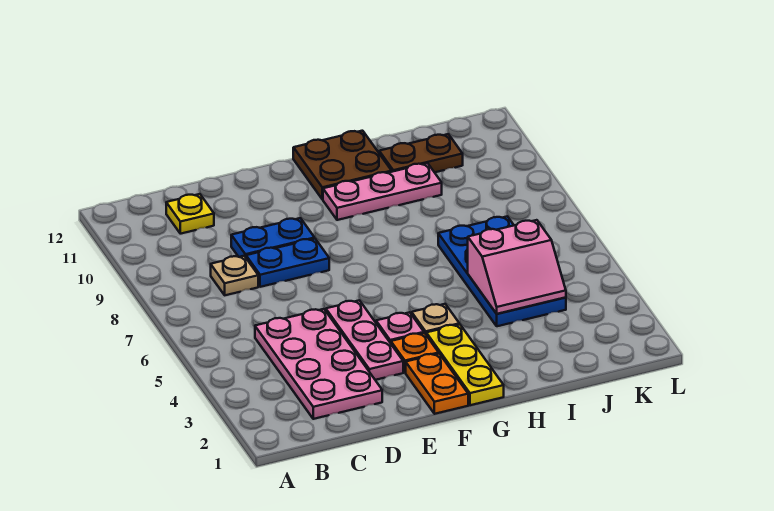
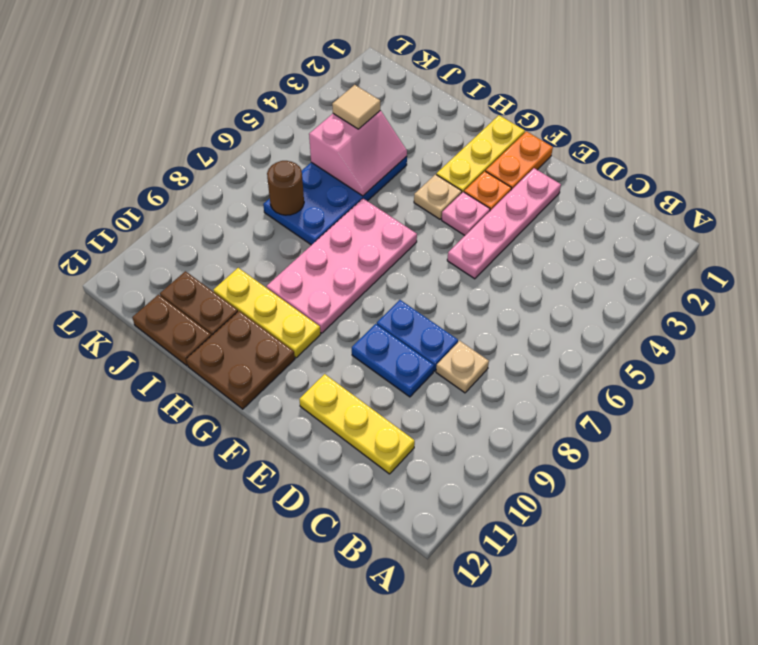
pink plate C2:D5 level 1 -> pink plate G6:H9 level 1
yellow plate C11 level 1 -> yellow plate C11:E11 level 1
pink plate E3:E5 level 1 -> pink plate E2:E5 level 1
pink plate G10:I10 level 1 -> yellow plate G10:I10 level 1
pink slope I4:J5 level 2 top 5 -> pink slope I4:J5 level 2 top J
none -> brown plate I12:J12 level 1
none -> tan tile J4 level 3
none -> brown round brick J7 level 2

